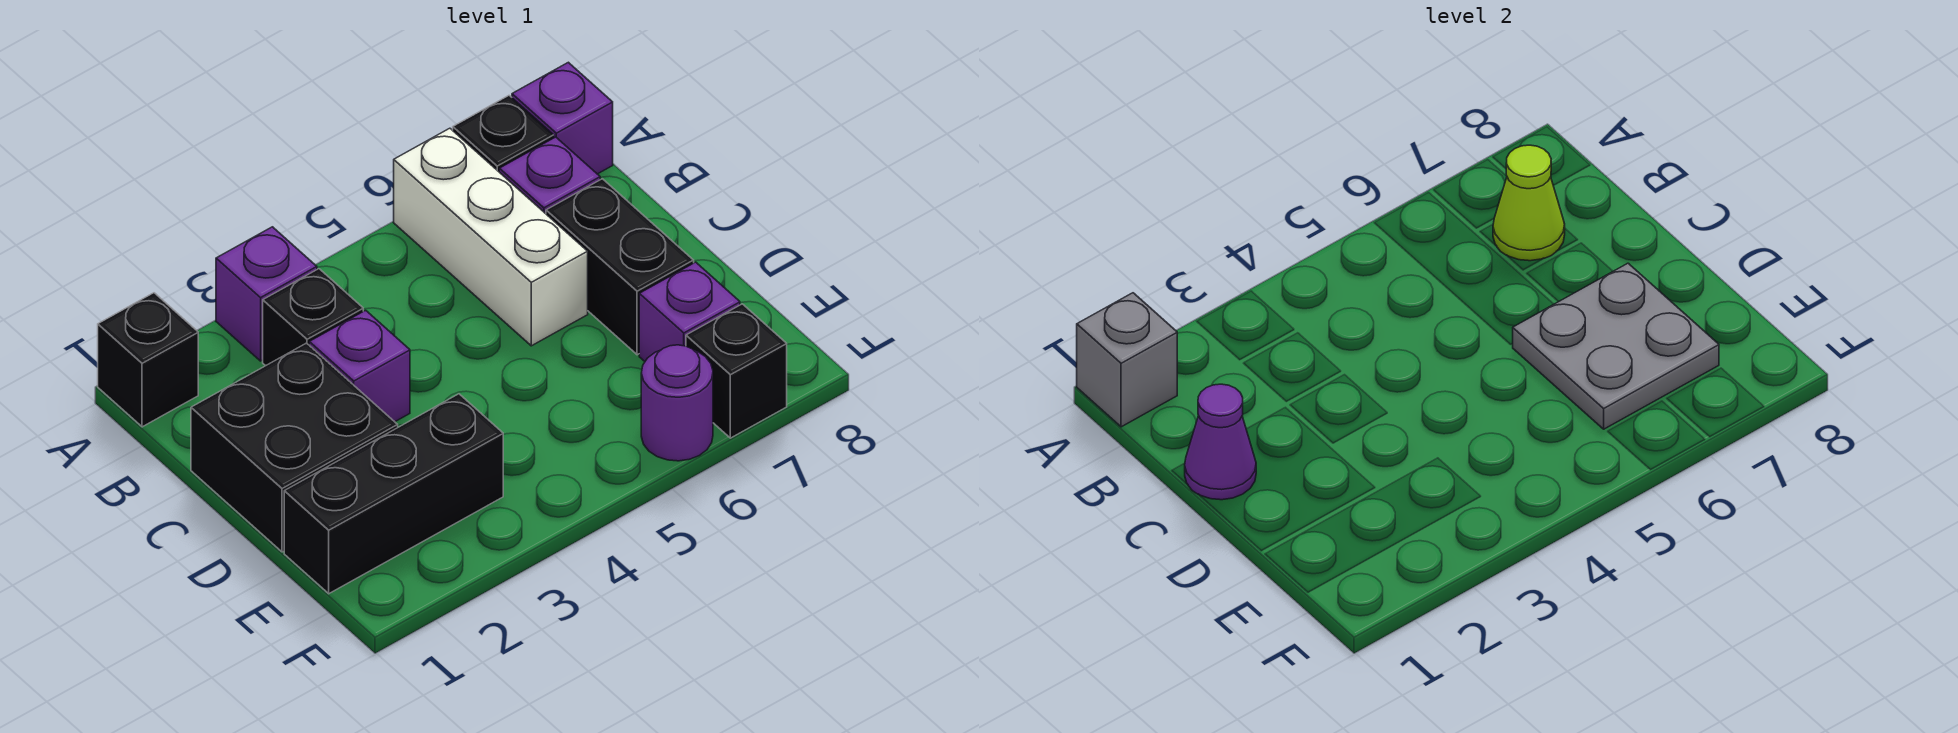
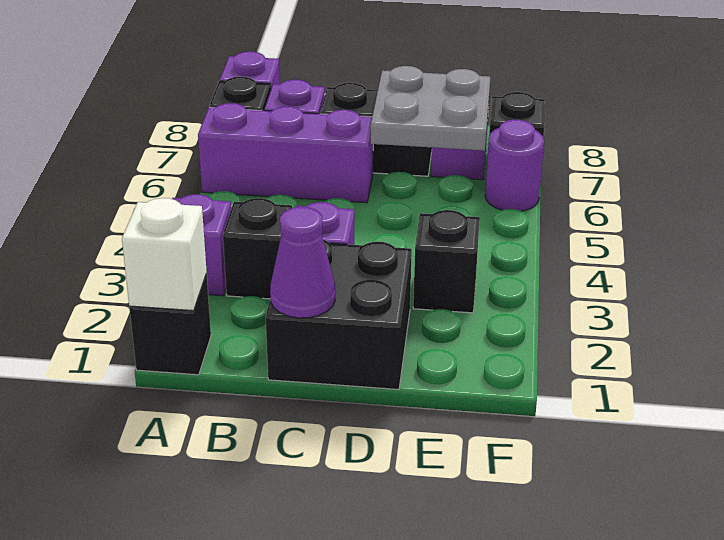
grey brick A1 level 2 -> white brick A1 level 2
white brick A6:C6 level 1 -> purple brick A6:C6 level 1
lime cone B7 level 2 -> none
black brick E1:E3 level 1 -> black brick E3 level 1

